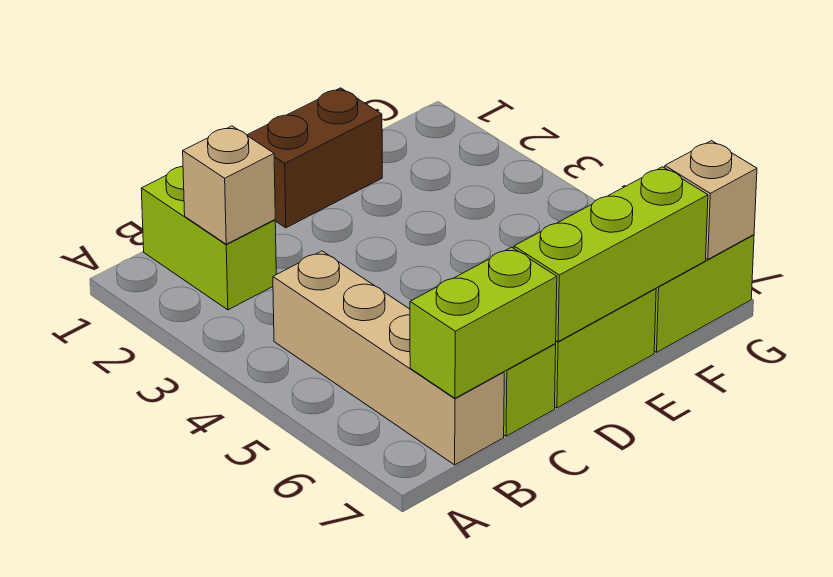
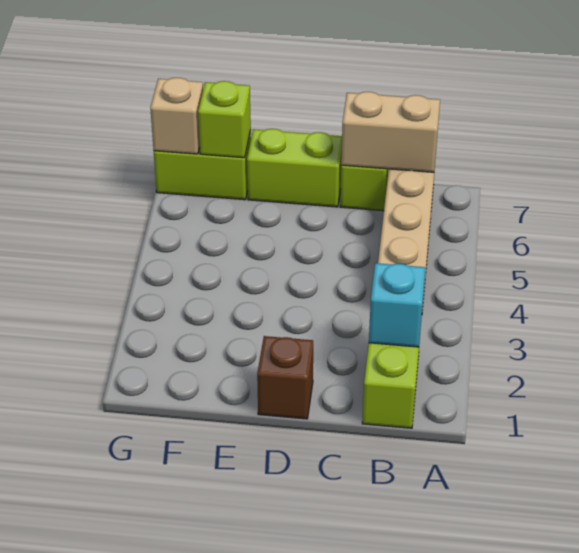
tan brick B2 level 2 -> cyan brick B2 level 2
lime brick B7:C7 level 2 -> tan brick B7:C7 level 2
brown brick D1:E1 level 1 -> brown brick D1 level 1
lime brick D7:F7 level 2 -> lime brick F7 level 2

